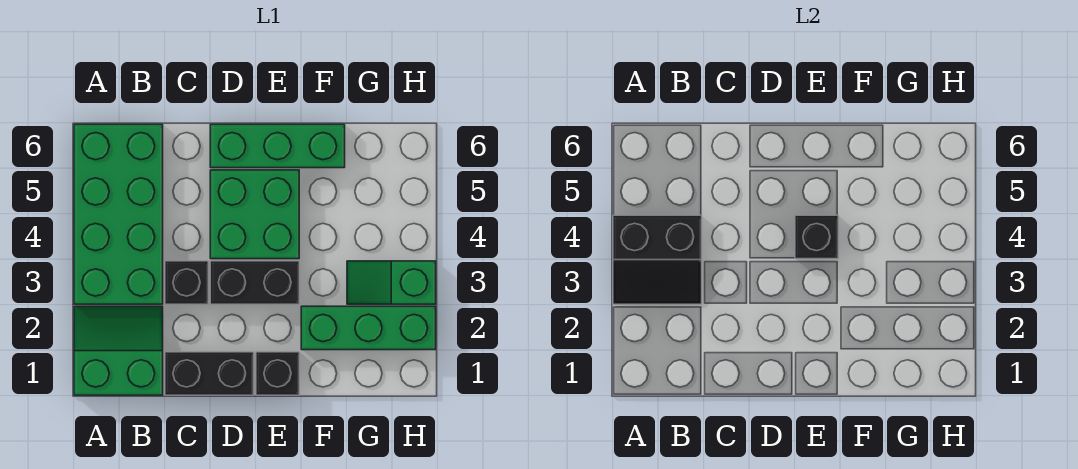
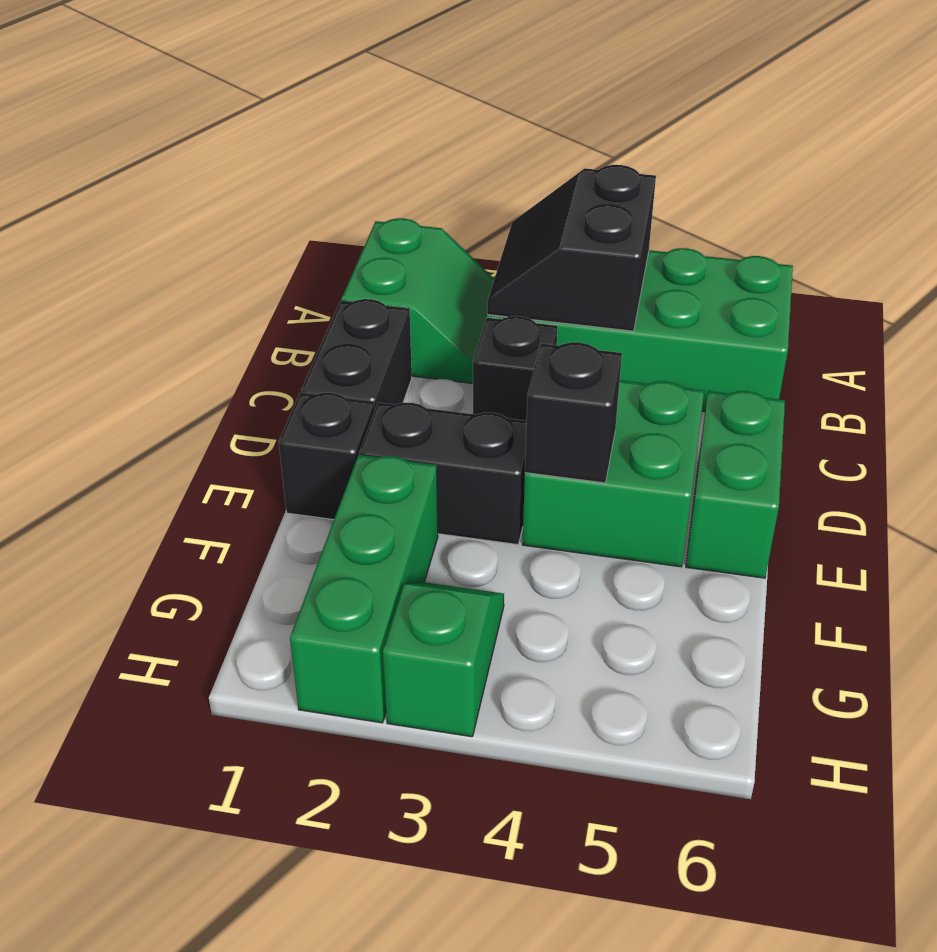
black brick D3:E3 level 1 -> black brick E2:E3 level 1
green brick D6:F6 level 1 -> green brick D6:E6 level 1

